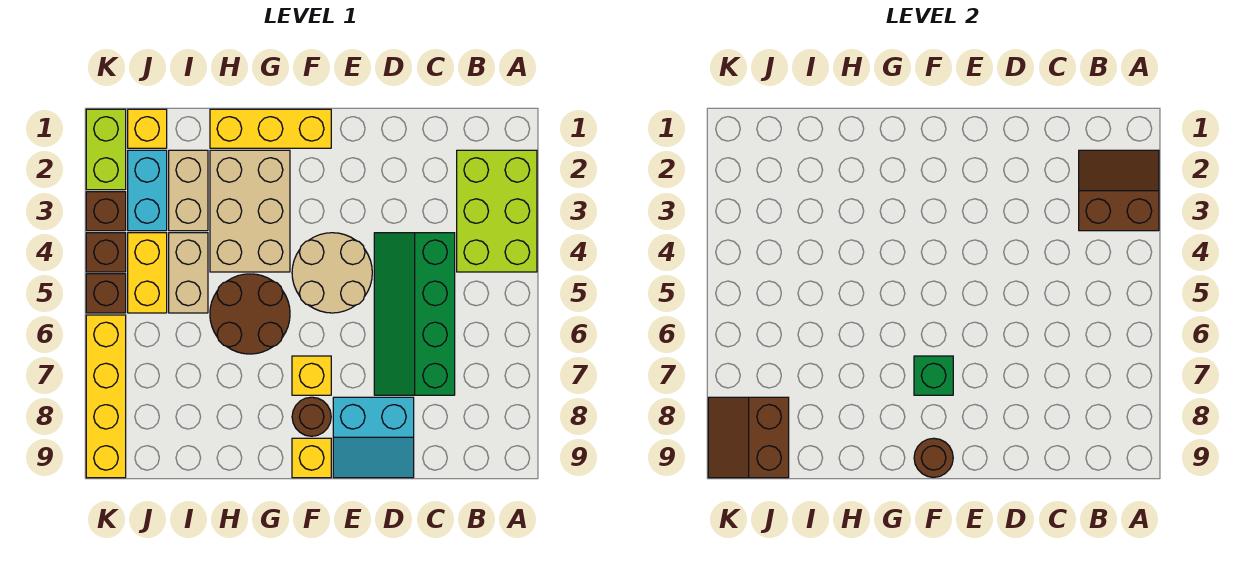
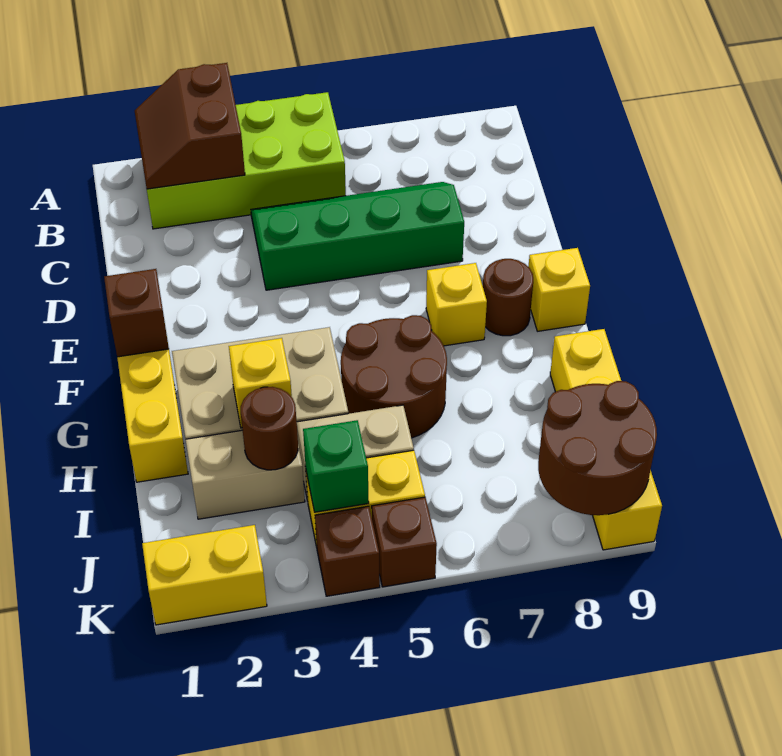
lime brick A2:B4 level 1 -> lime brick A2:B5 level 1
green slope C4:D7 level 1 top C -> green slope C4:D7 level 1 top D
cyan slope D8:E9 level 1 top 8 -> none
tan round brick E4:F5 level 1 -> none
green brick F7 level 2 -> green brick J4 level 2
brown round brick F9 level 2 -> brown round brick I3 level 2
yellow brick J1 level 1 -> yellow brick H3 level 2
cyan brick J2:J3 level 1 -> none
brown slope J8:K9 level 2 top J -> brown round brick J8:K9 level 2
lime brick K1:K2 level 1 -> yellow brick K1:K2 level 1
brown brick K3 level 1 -> brown brick F1 level 2
yellow brick K6:K9 level 1 -> yellow brick H9:K9 level 1

